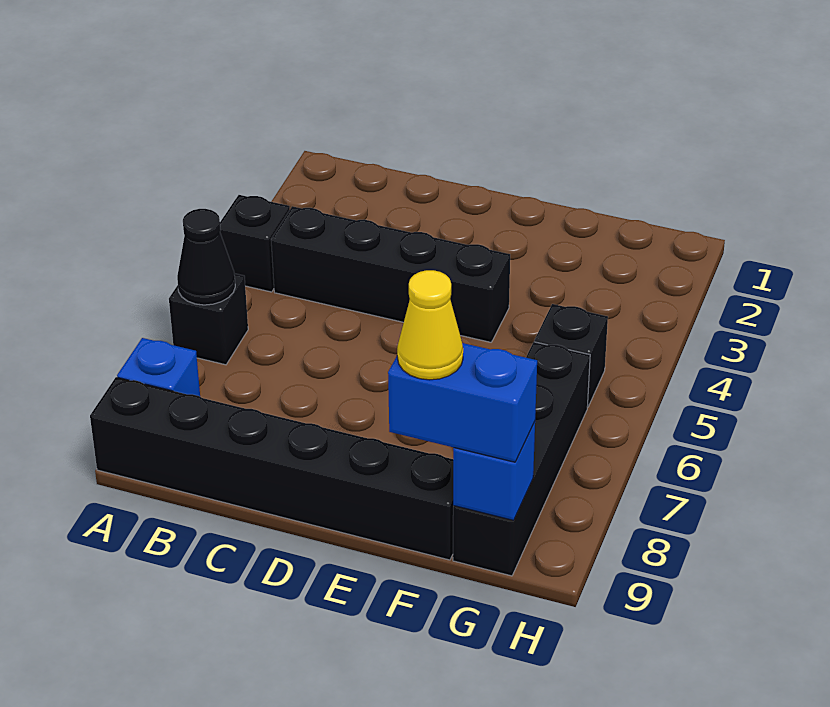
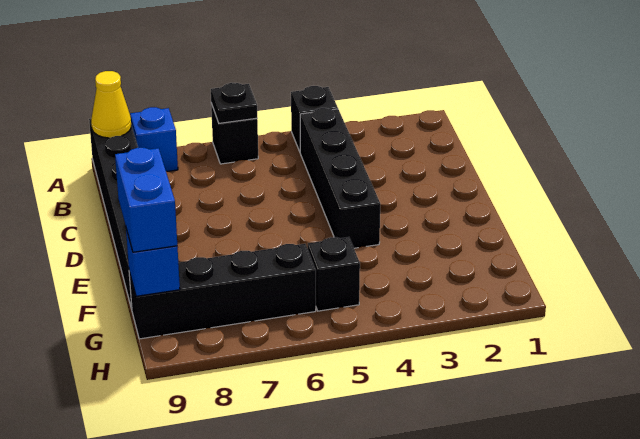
black cone A6 level 2 -> black plate A6 level 2
yellow cone F9 level 4 -> yellow cone A9 level 2

